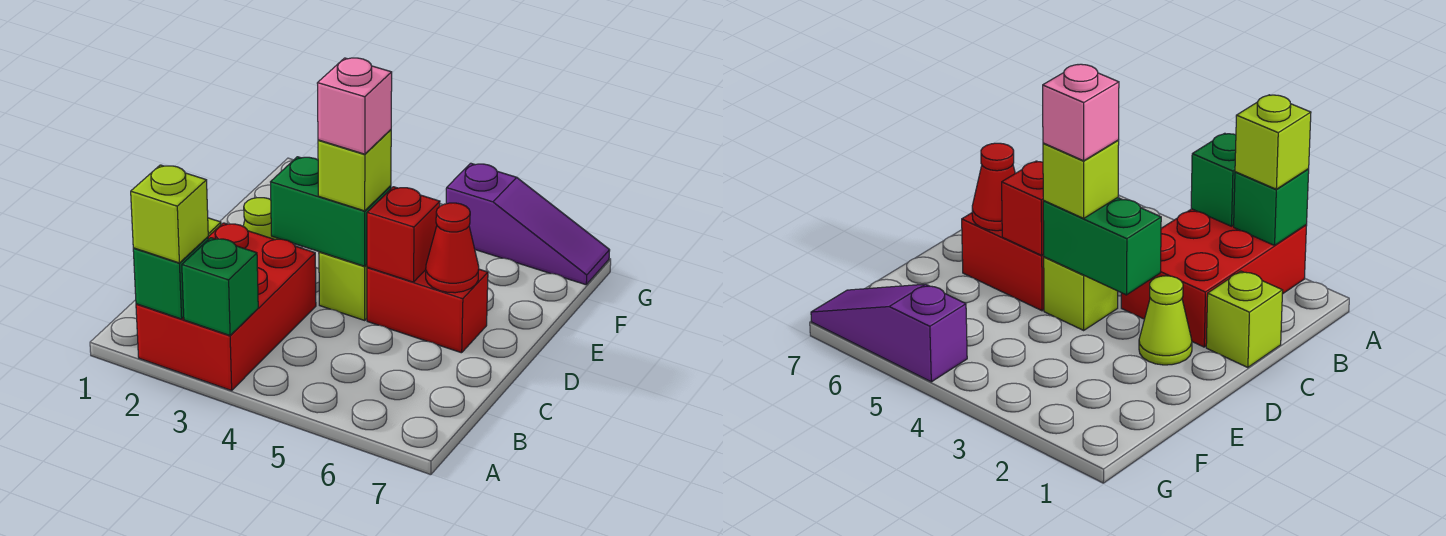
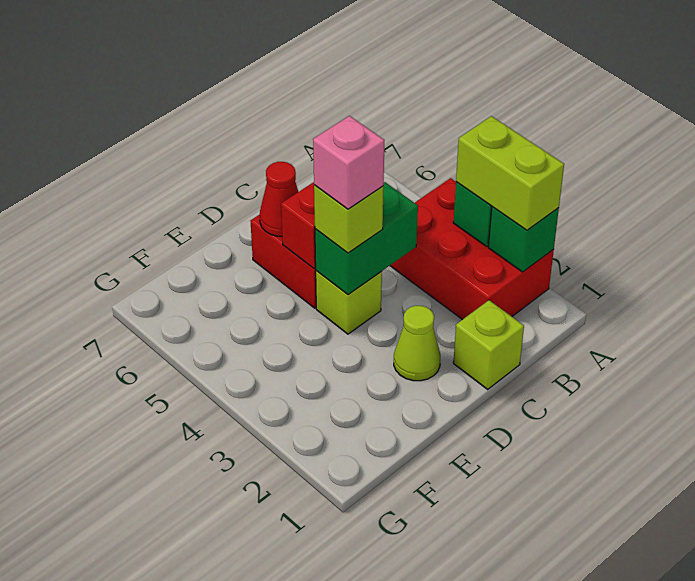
red brick A2:C3 level 1 -> red brick A2:B4 level 1
lime brick A2 level 3 -> lime brick A2:A3 level 3
green brick D3:D4 level 2 -> green brick C4:D4 level 2
purple slope G5:G7 level 1 top 5 -> none

